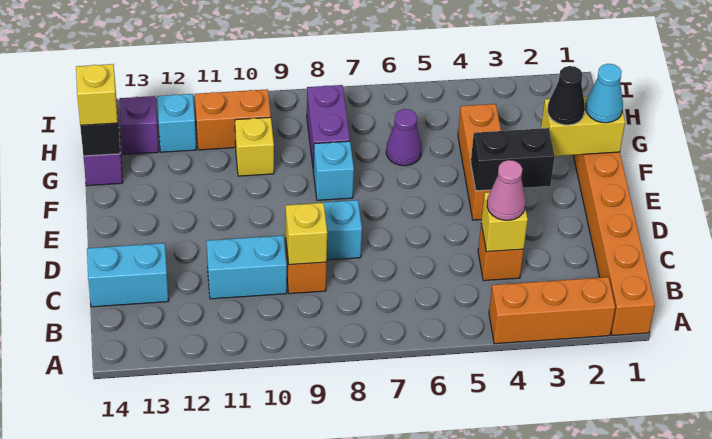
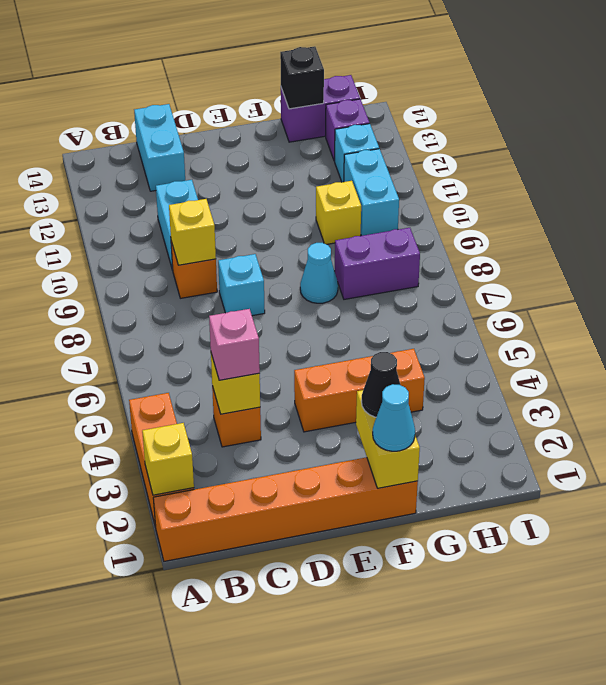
pink cone C4 level 3 -> pink brick C4 level 3
black brick E3:E4 level 2 -> none
cyan brick F8 level 1 -> cyan cone F8 level 1
purple cone G6 level 1 -> none
yellow brick G14 level 3 -> yellow brick A2 level 2
orange brick H10:H11 level 1 -> cyan brick H10:H11 level 1

